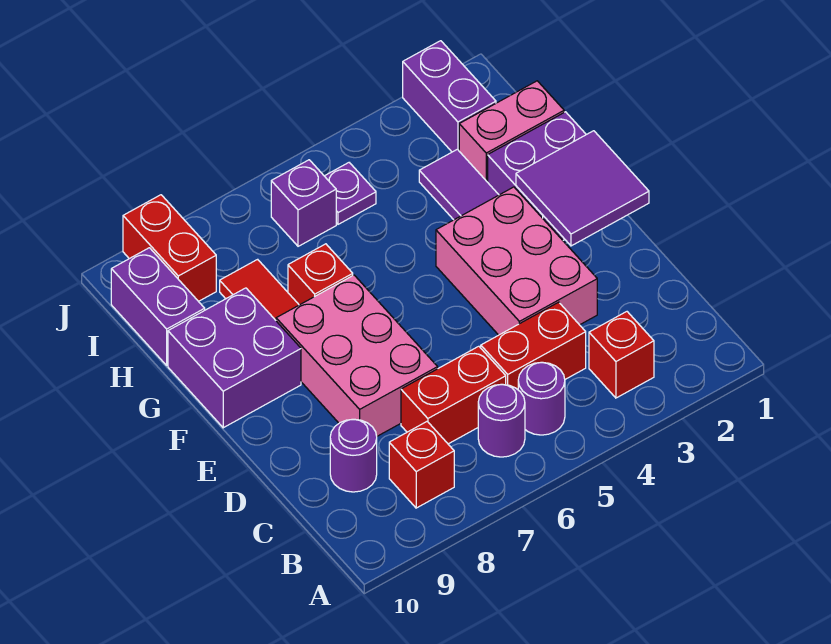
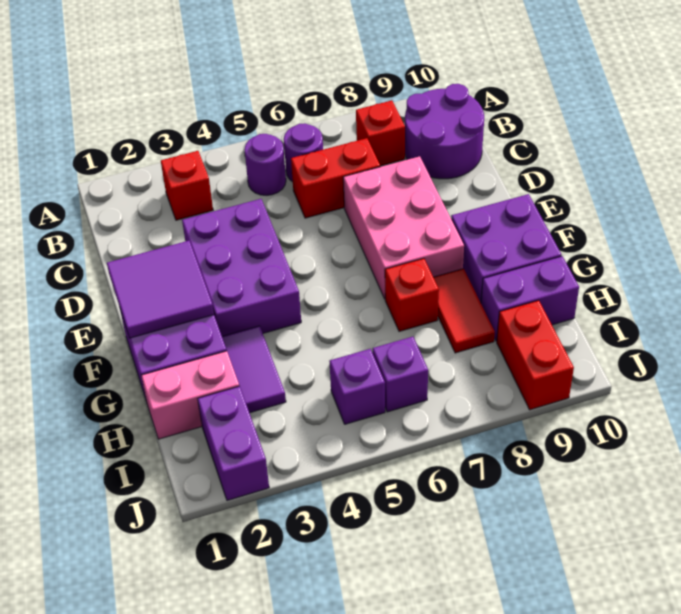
red brick C4:C5 level 1 -> none
purple round brick C9 level 1 -> purple round brick B9:C10 level 1
pink brick D3:F4 level 1 -> purple brick D3:F4 level 1
purple brick H10:I10 level 1 -> purple brick H9:H10 level 1
purple plate I5 level 1 -> purple brick I5 level 1

